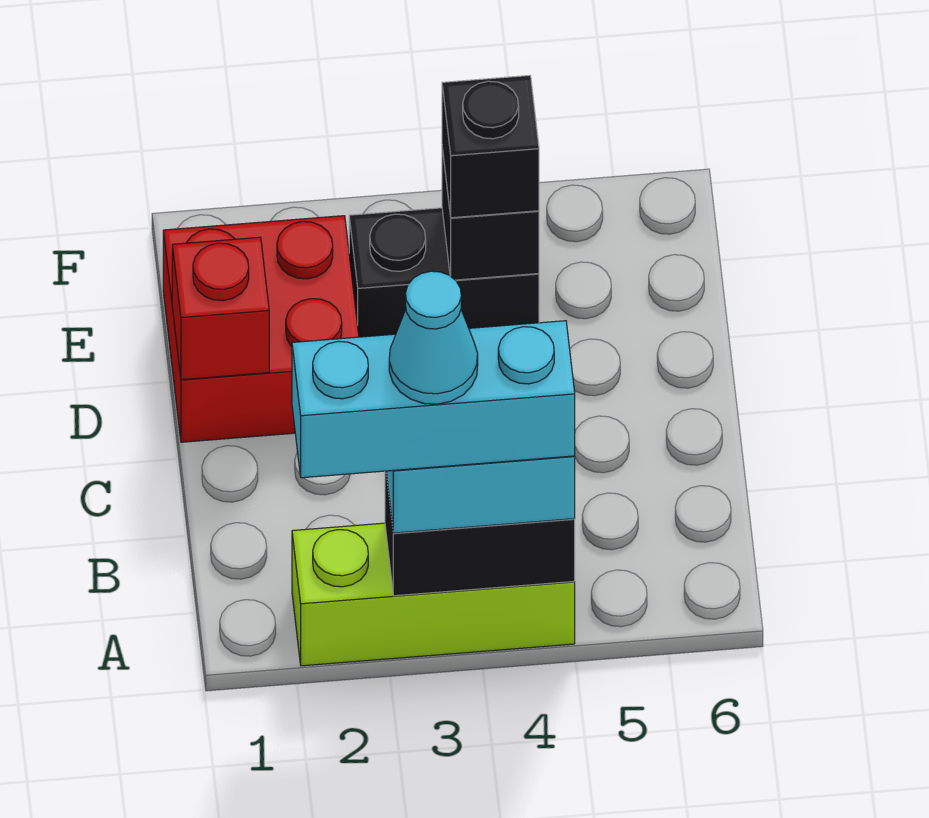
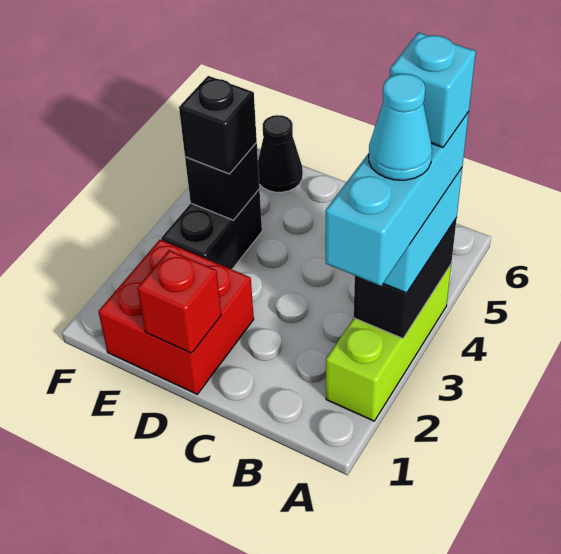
none -> cyan brick A4 level 5
none -> black cone E6 level 1

